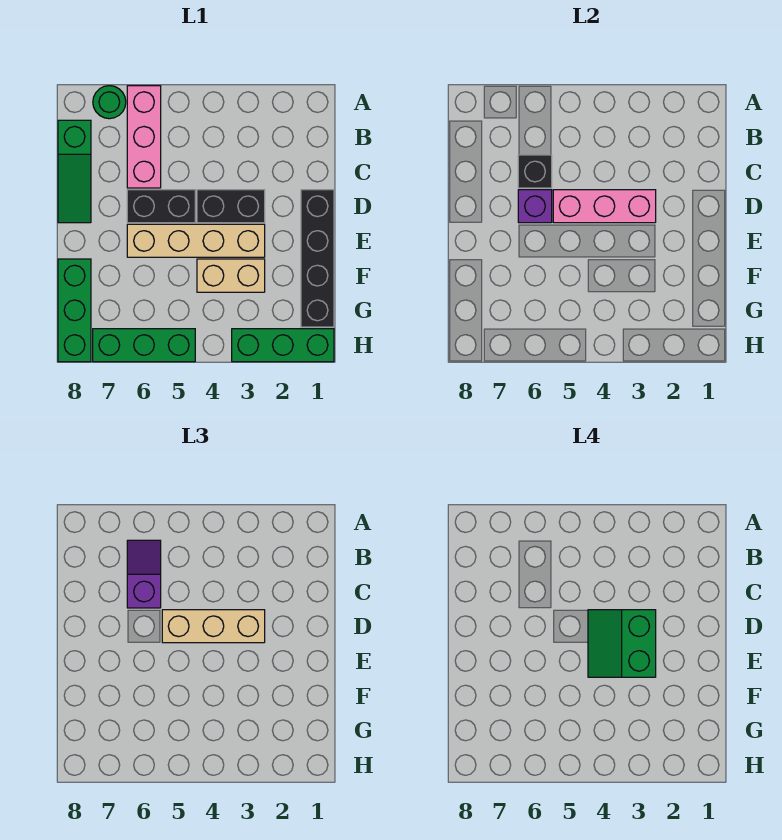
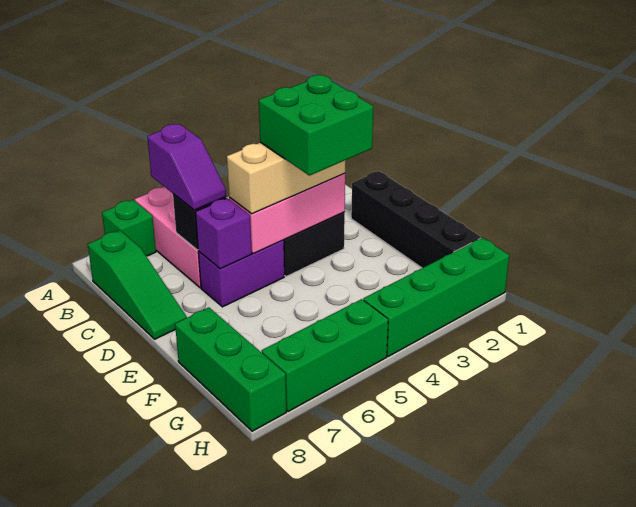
green round brick A7 level 1 -> green brick A7 level 1
purple slope B6:C6 level 3 top C -> purple slope B6:C6 level 3 top B
green slope D3:E4 level 4 top 3 -> green brick D3:E4 level 4
black brick D5:D6 level 1 -> purple brick D5:D6 level 1
tan brick E3:E6 level 1 -> none
tan brick F3:F4 level 1 -> none
green brick H1:H3 level 1 -> green brick H1:H4 level 1

